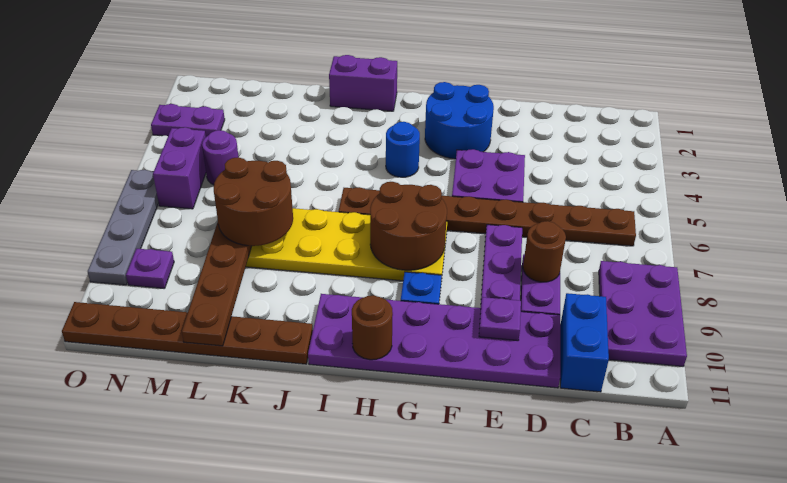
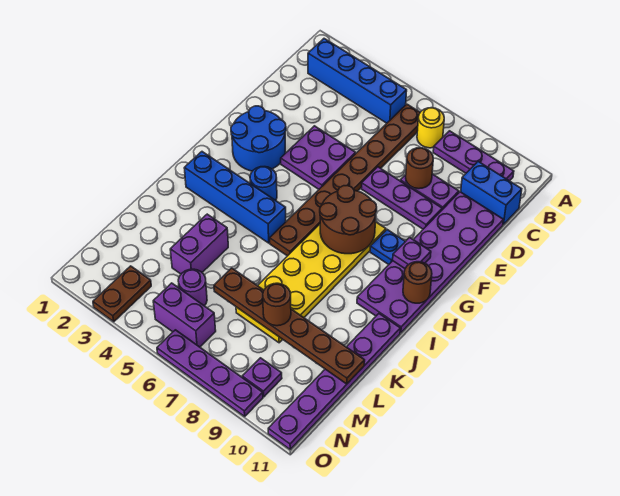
purple plate A8:B10 level 1 -> purple plate B8:B10 level 1
none -> blue brick B2:B5 level 1
none -> yellow round brick B7 level 1
purple plate E10 level 2 -> purple plate G10 level 2
purple brick I1:J1 level 1 -> purple brick K4:L4 level 1
none -> blue brick I2:I5 level 1
brown plate J11:O11 level 1 -> purple plate J11:O11 level 1
brown round brick K7:L8 level 3 -> brown round brick L8 level 3
purple plate N3:O3 level 1 -> brown plate N3:O3 level 1
grey plate O6:O9 level 1 -> purple plate O6:O9 level 1

